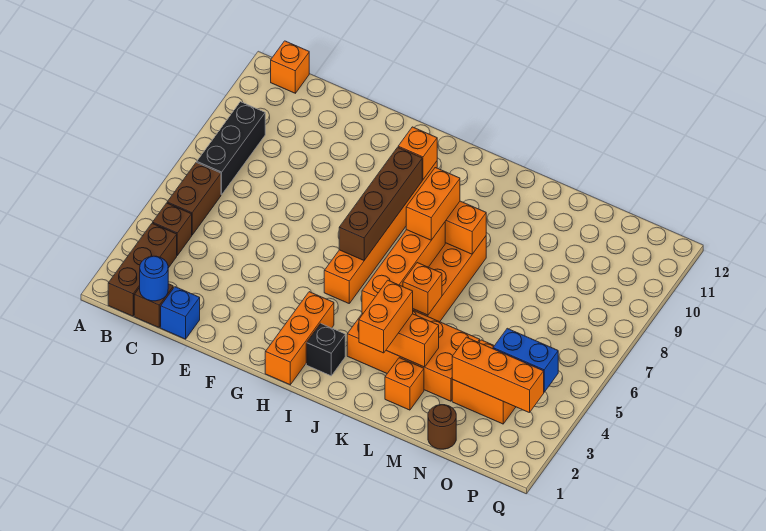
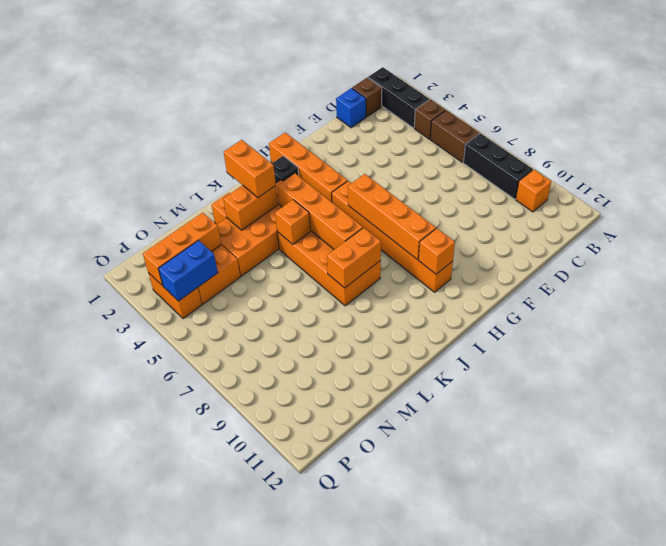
brown brick B1:B3 level 1 -> black brick B1:B3 level 1
orange brick B12 level 1 -> orange brick B10 level 1
blue round brick C1 level 2 -> none
orange brick H1:H3 level 1 -> orange brick H1:H4 level 1
brown brick H6:H9 level 2 -> orange brick H6:H9 level 2
orange brick J7:J8 level 3 -> orange brick P3:P4 level 1
brown round brick N1 level 1 -> none

